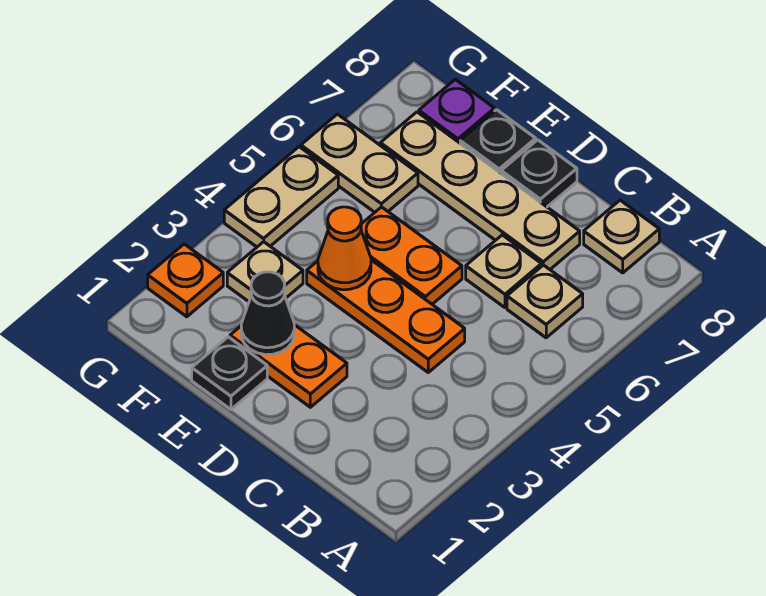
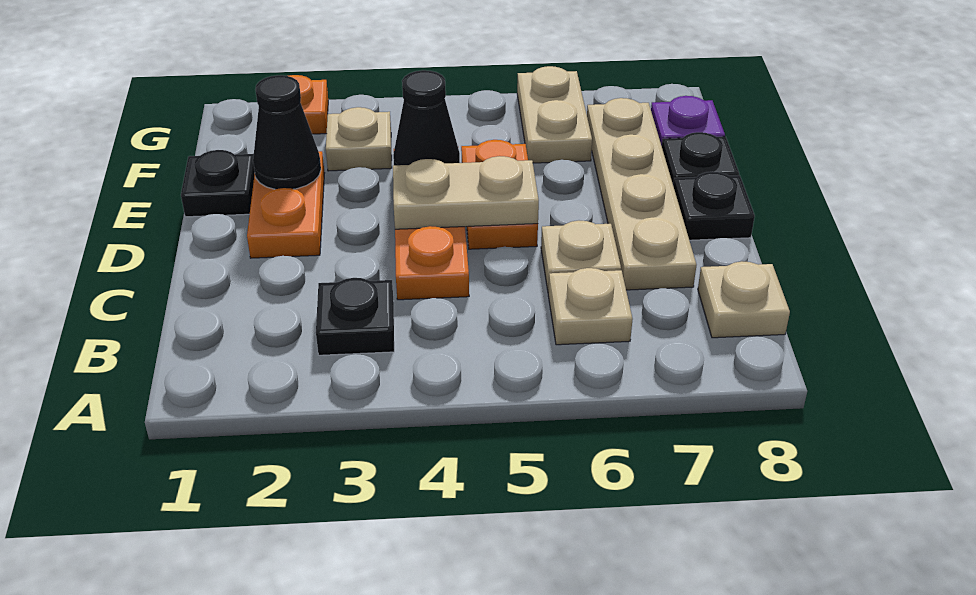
none -> black plate B3 level 1
orange cone E4 level 2 -> black cone E4 level 2
tan plate G4:G5 level 1 -> tan plate D4:D5 level 2

